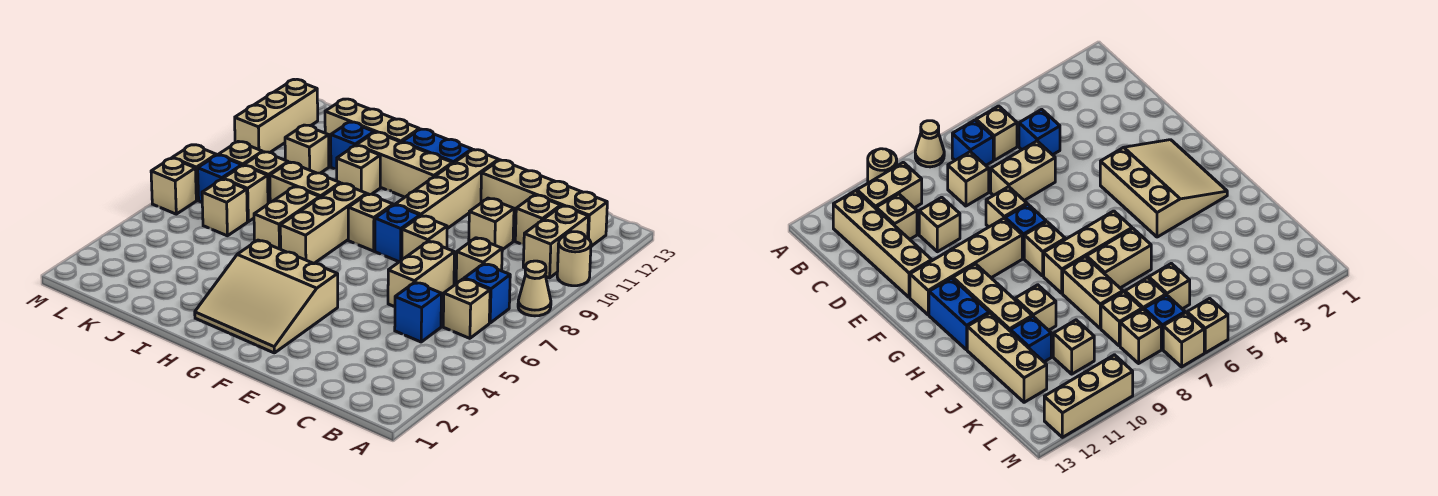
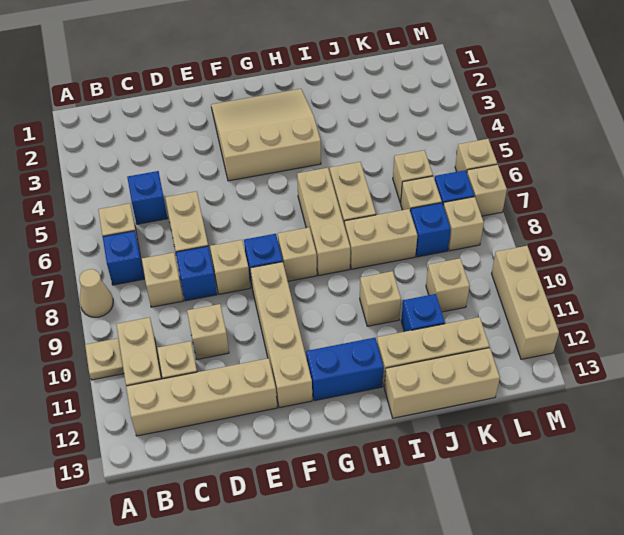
tan round brick A10 level 1 -> tan plate A10 level 1
none -> blue brick D8 level 1
tan brick G11:I11 level 1 -> tan brick I13:K13 level 1
tan brick K8 level 1 -> blue brick K8 level 1

